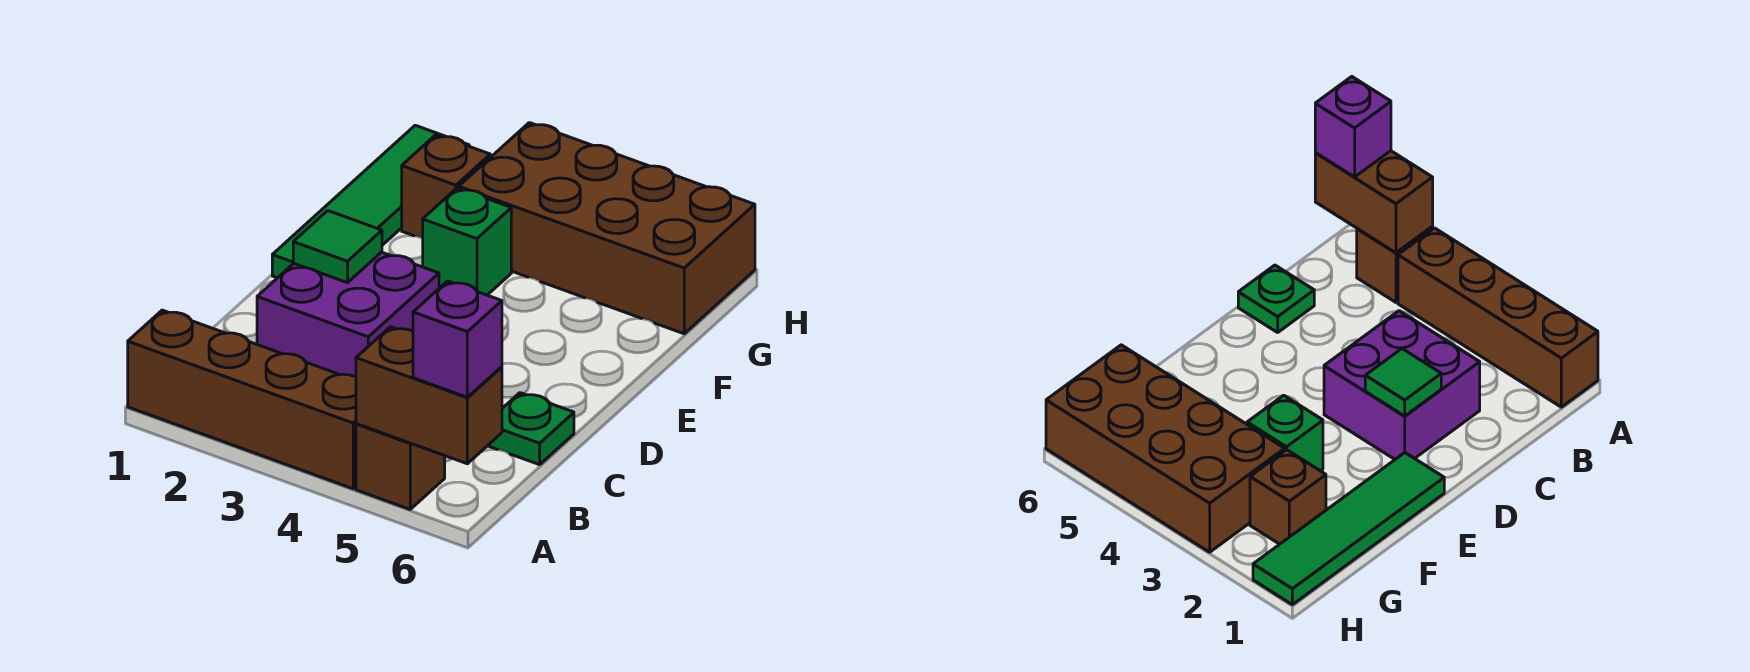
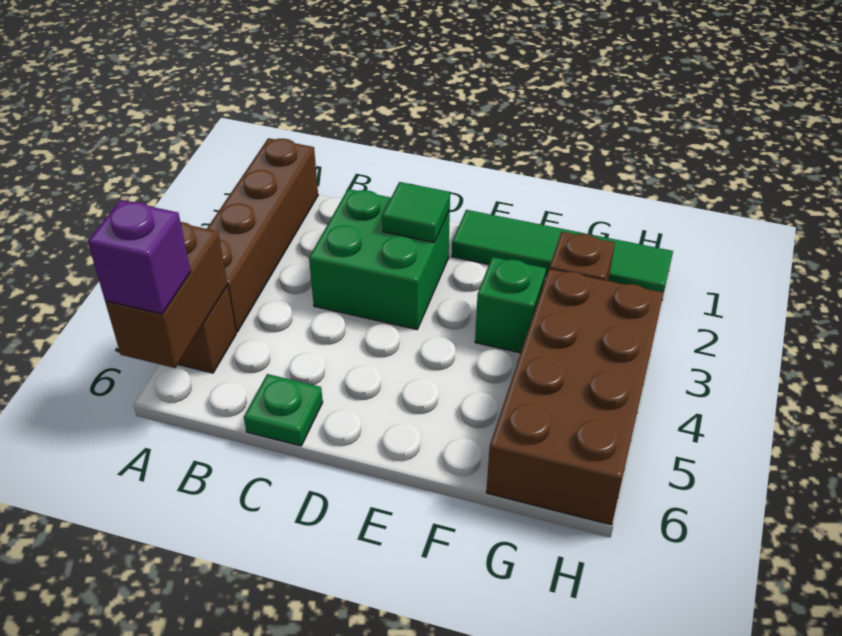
purple brick C2:D3 level 1 -> green brick C2:D3 level 1

